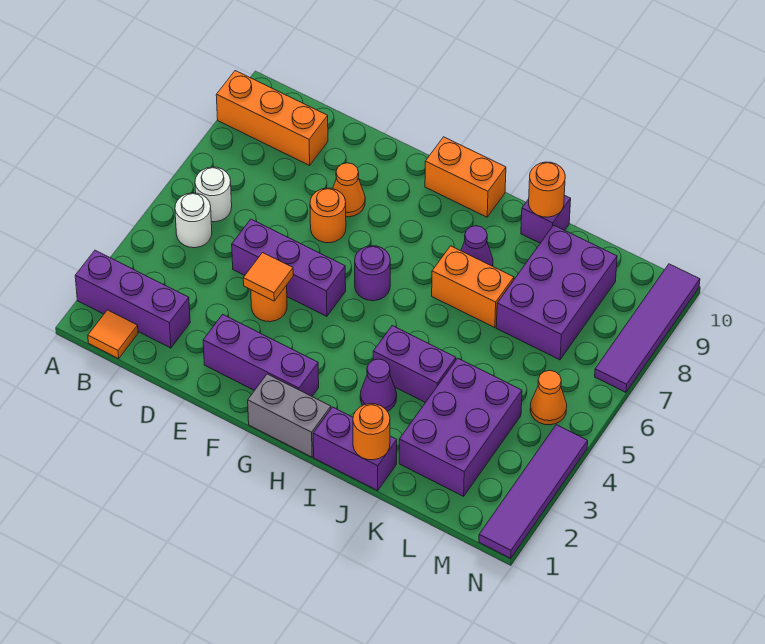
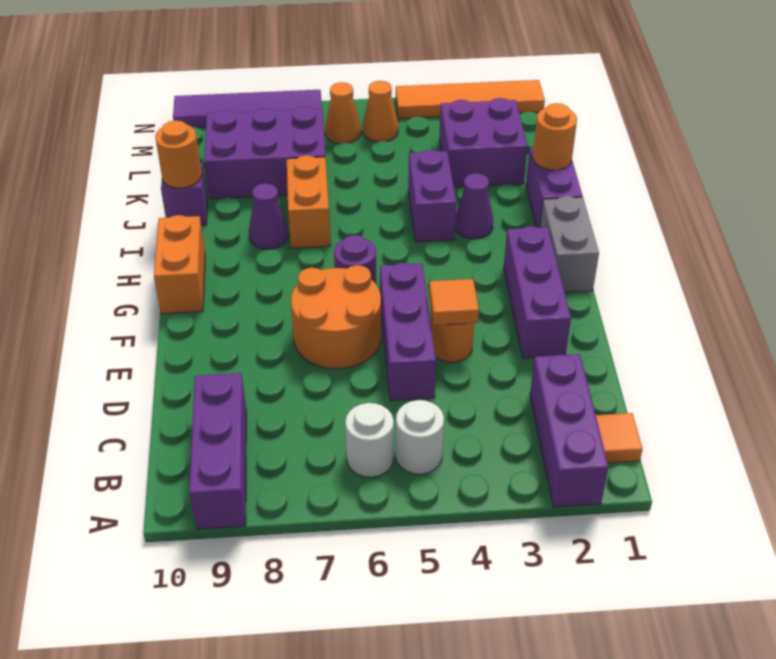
orange brick A9:C9 level 1 -> purple brick A9:C9 level 1
orange round brick E7 level 1 -> orange round brick E6:F7 level 1
orange cone E8 level 1 -> orange cone M6 level 1
purple brick K2:L4 level 1 -> purple brick K2:L3 level 1
purple tile N1:N4 level 1 -> orange tile N1:N4 level 1

